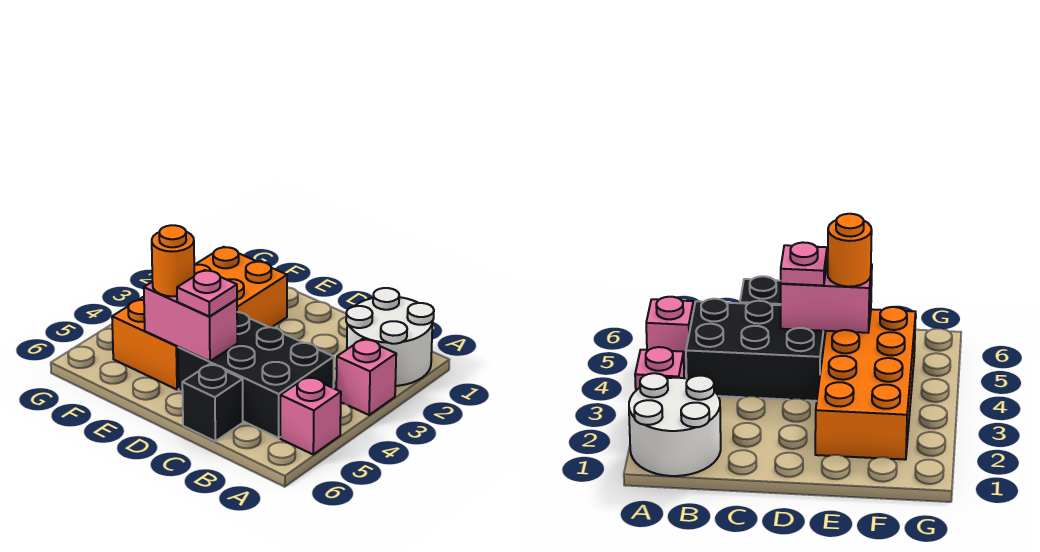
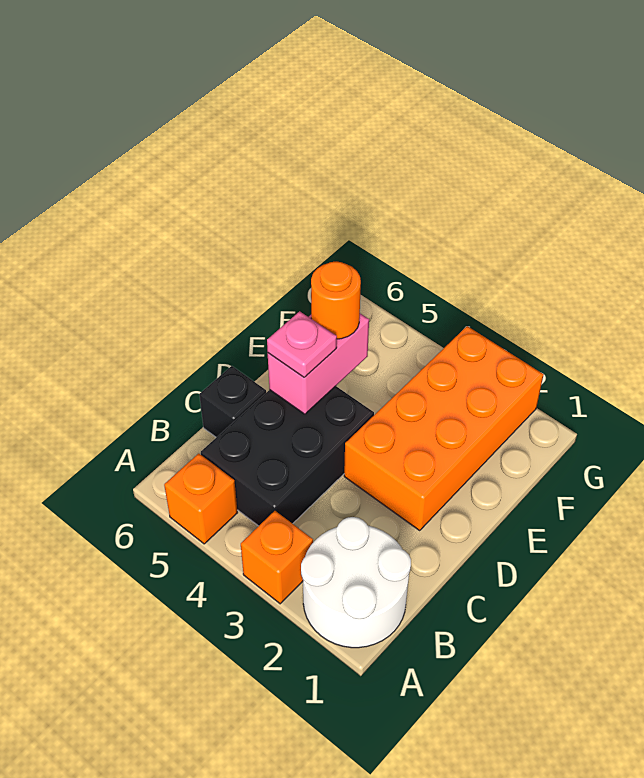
pink brick A3 level 1 -> orange brick A3 level 1
pink brick A5 level 1 -> orange brick A5 level 1
orange brick E2:F5 level 1 -> orange brick D2:G3 level 1

